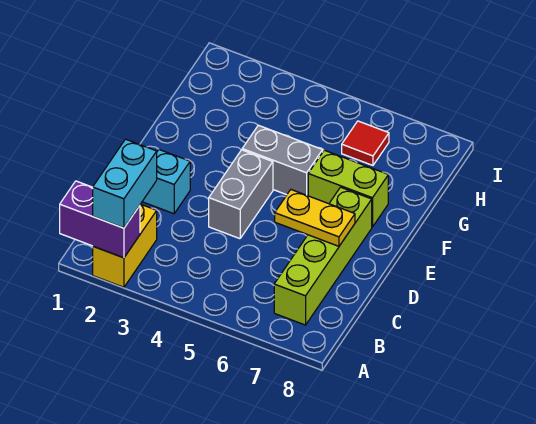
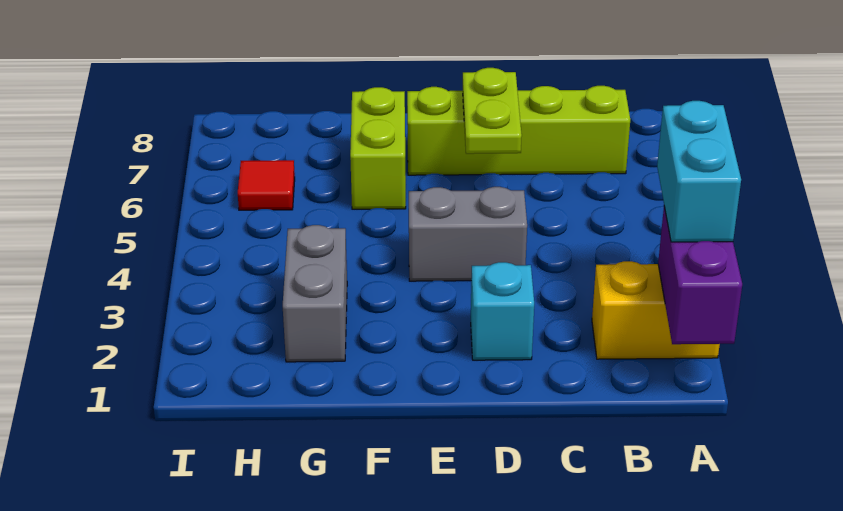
cyan brick A2:B2 level 3 -> cyan brick A2:A3 level 3
yellow plate D6:D7 level 2 -> lime plate D6:D7 level 2
grey brick F4:F5 level 1 -> grey brick G2:G3 level 1

